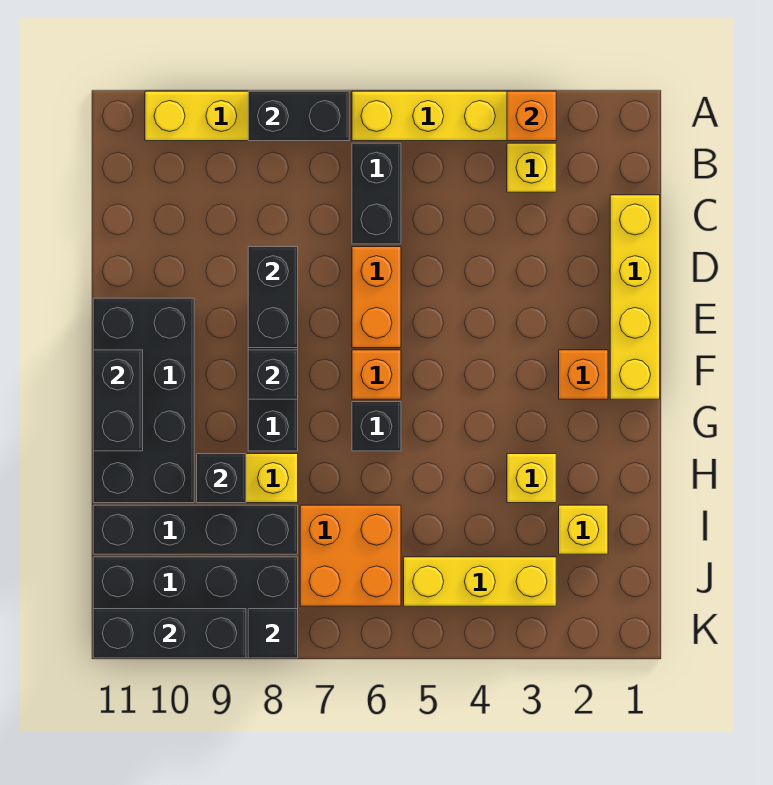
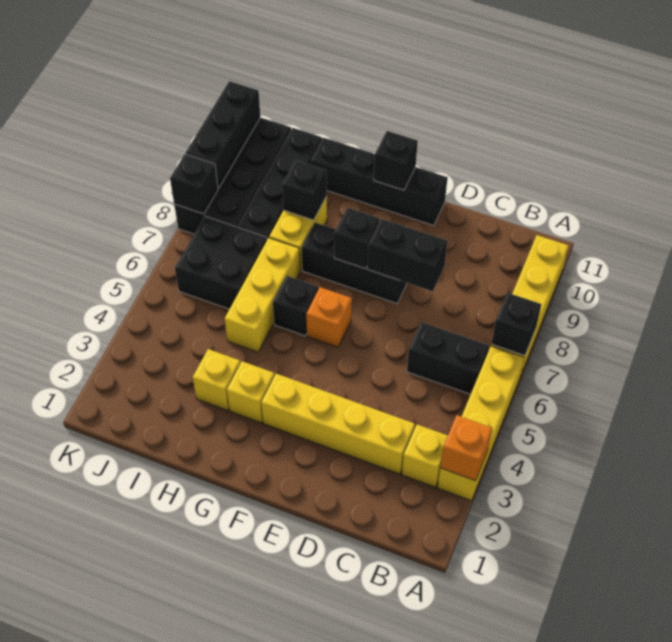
black brick A7:A8 level 2 -> black brick A7 level 2
yellow brick C1:F1 level 1 -> yellow brick C3:F3 level 1
orange brick D6:E6 level 1 -> none
black brick E10:H11 level 1 -> black brick E11:H11 level 1
orange brick F2 level 1 -> none
black brick F11:G11 level 2 -> black brick F11 level 2
yellow brick I2 level 1 -> yellow brick G3 level 1
orange brick I6:J7 level 1 -> black brick I6:J7 level 1
yellow brick J3:J5 level 1 -> yellow brick H5:H7 level 1
black tile K8 level 2 -> black brick K8 level 2

